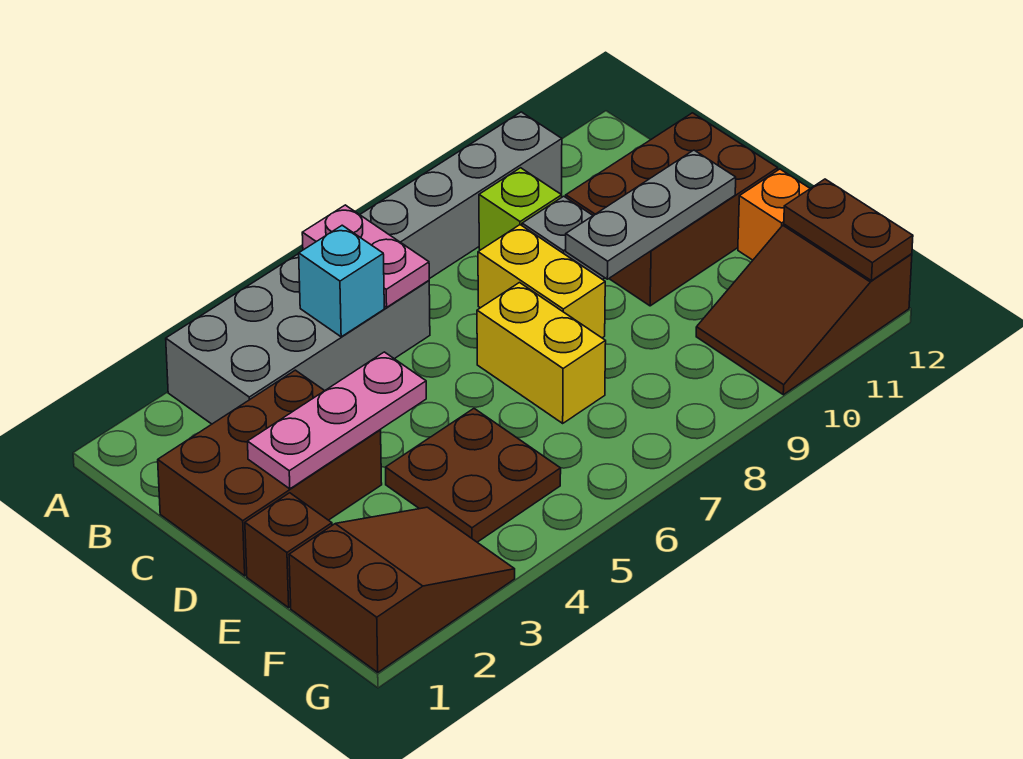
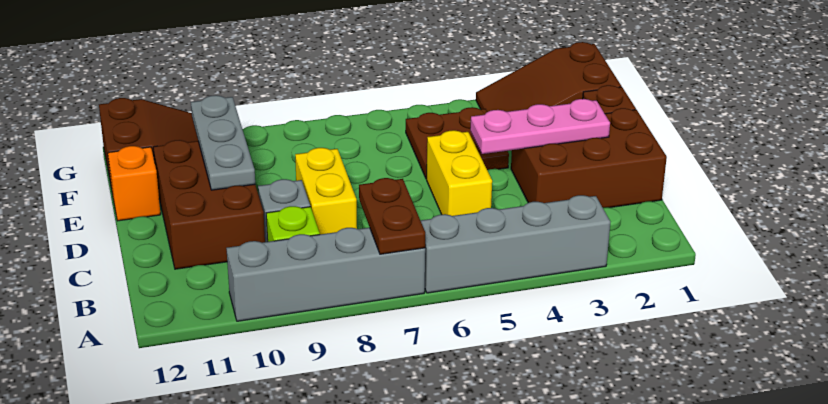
grey brick A3:B6 level 1 -> grey brick A3:A6 level 1
pink plate A6:B6 level 2 -> none
cyan brick B5 level 2 -> none
brown brick C10:D12 level 1 -> brown brick C10:E11 level 1
yellow brick D7:E7 level 1 -> yellow brick C5:D5 level 1
grey plate D9:D11 level 2 -> grey plate D10:F10 level 2
brown plate F12:G12 level 2 -> brown plate A7:B7 level 2

